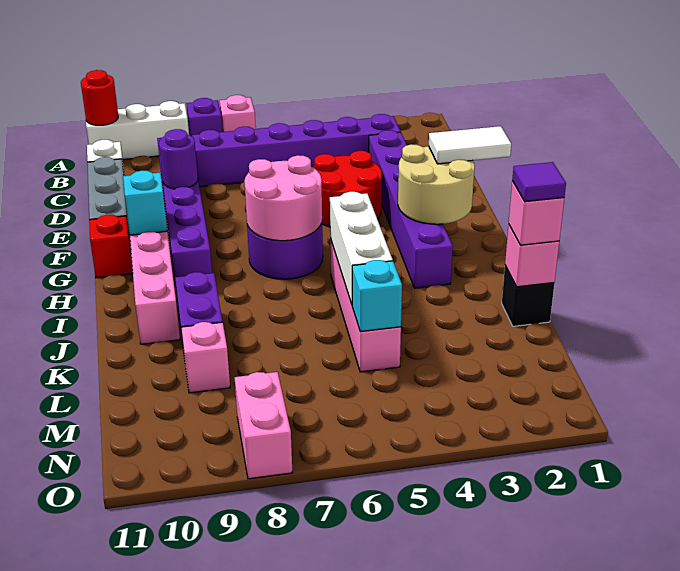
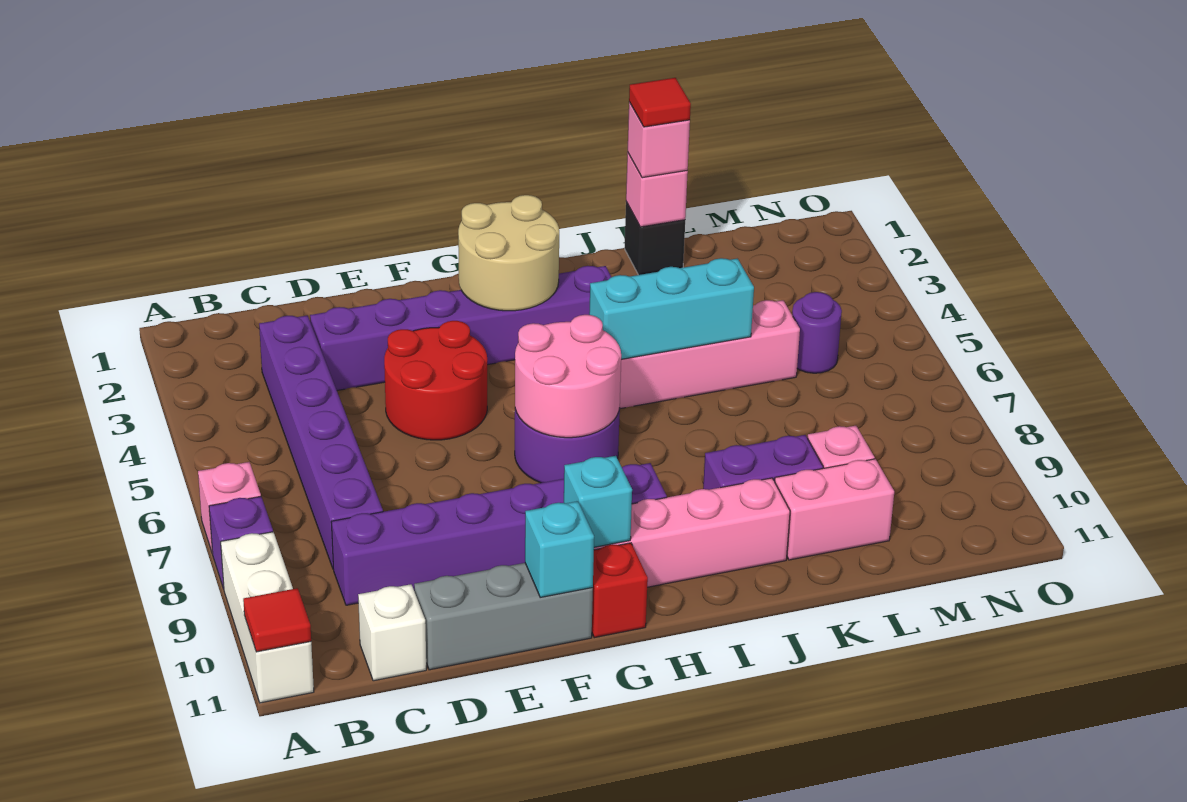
red round brick A11 level 2 -> red tile A11 level 2
purple round brick E9 level 2 -> purple round brick M5 level 1
white tile G1:G2 level 3 -> none
white brick I5:K5 level 2 -> cyan brick I5:K5 level 2
purple tile K1 level 4 -> red tile K1 level 4
cyan brick L5 level 2 -> cyan brick F11 level 2
pink brick N8:O8 level 1 -> pink brick K10:L10 level 1

